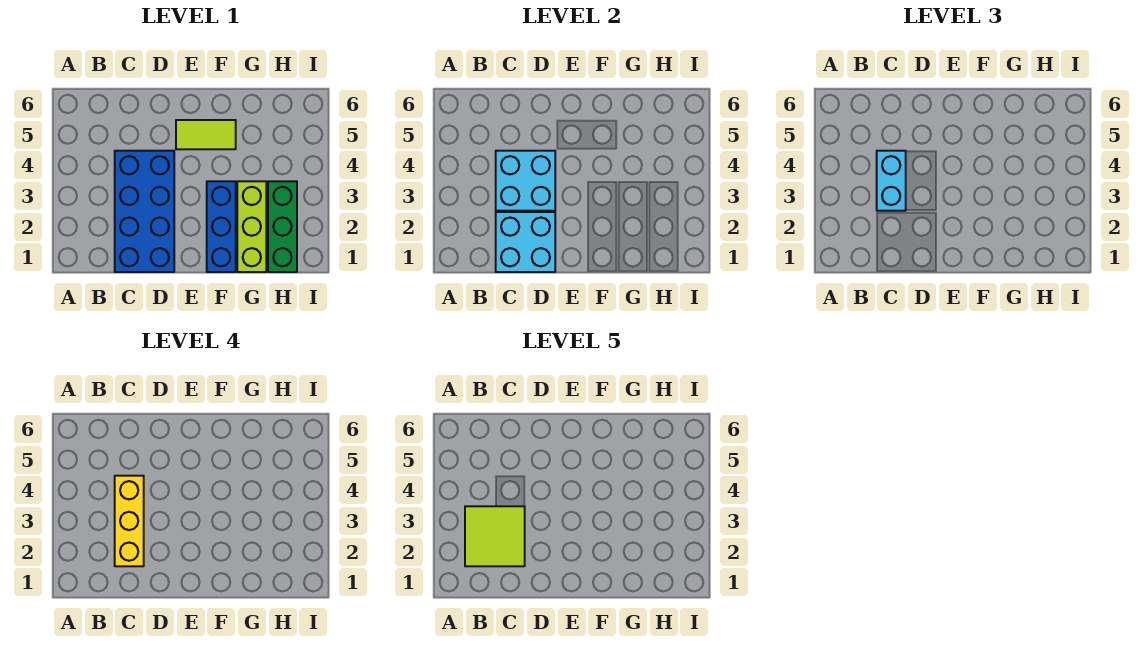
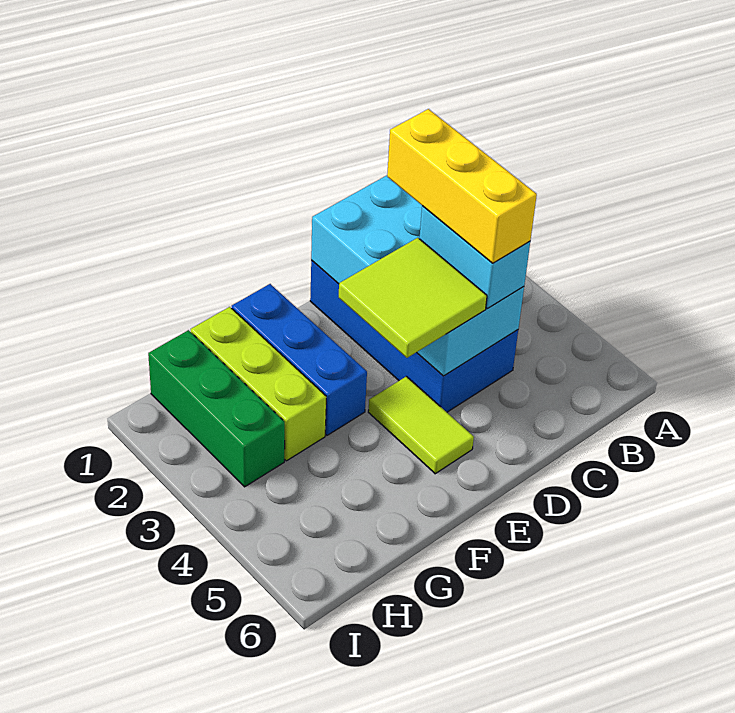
lime tile B2:C3 level 5 -> lime tile D3:E4 level 3
lime tile E5:F5 level 1 -> lime tile E4:E5 level 1

